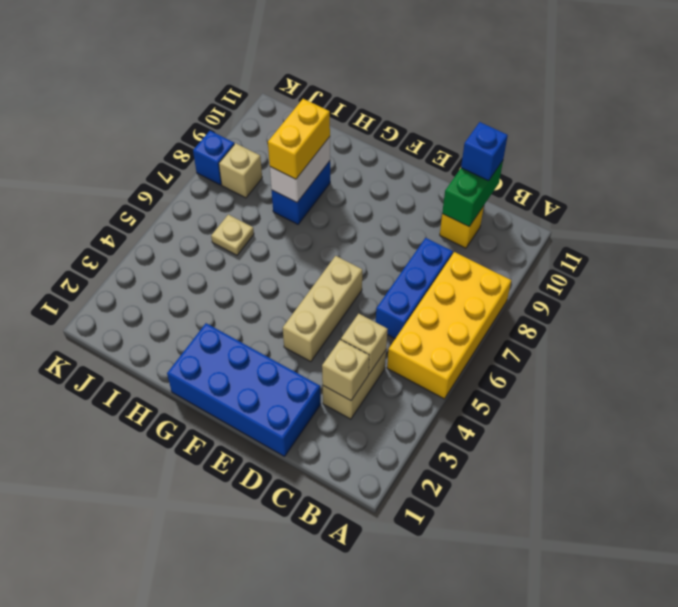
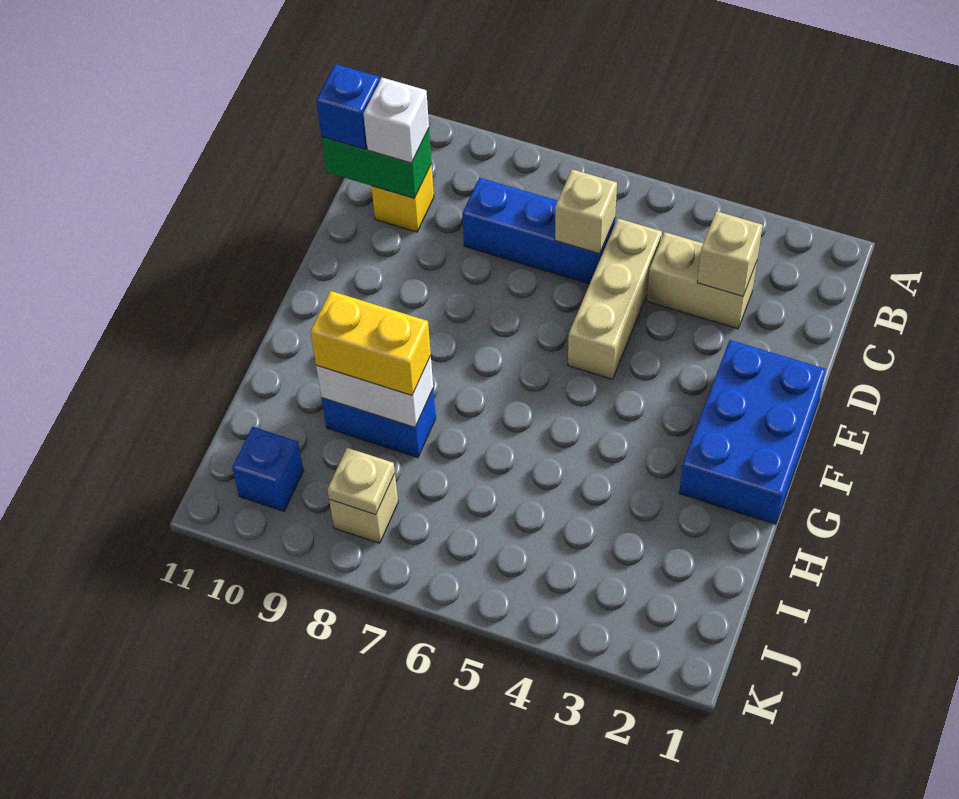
yellow brick A5:B8 level 1 -> none
tan brick C4 level 2 -> tan brick C6 level 2
none -> white brick C10 level 3
blue brick D1:G2 level 1 -> blue brick E1:G2 level 1
tan brick E4:E6 level 1 -> tan brick C5:E5 level 1
tan plate I6 level 1 -> tan plate J8 level 2
blue brick K8 level 1 -> blue brick J10 level 1

